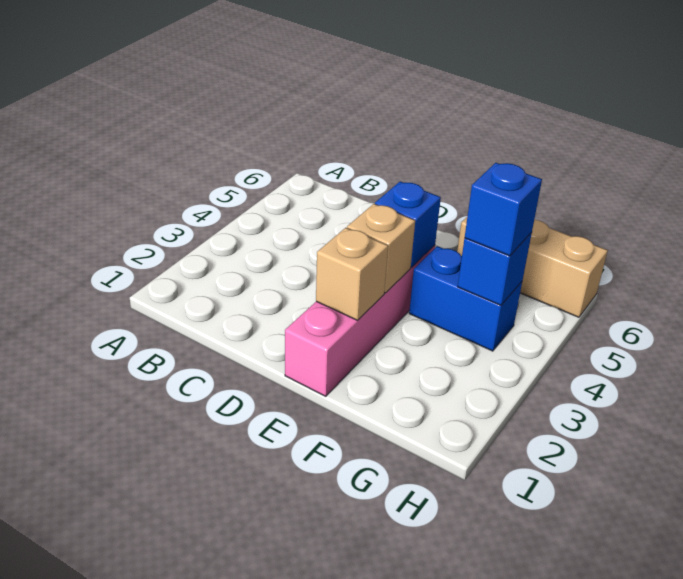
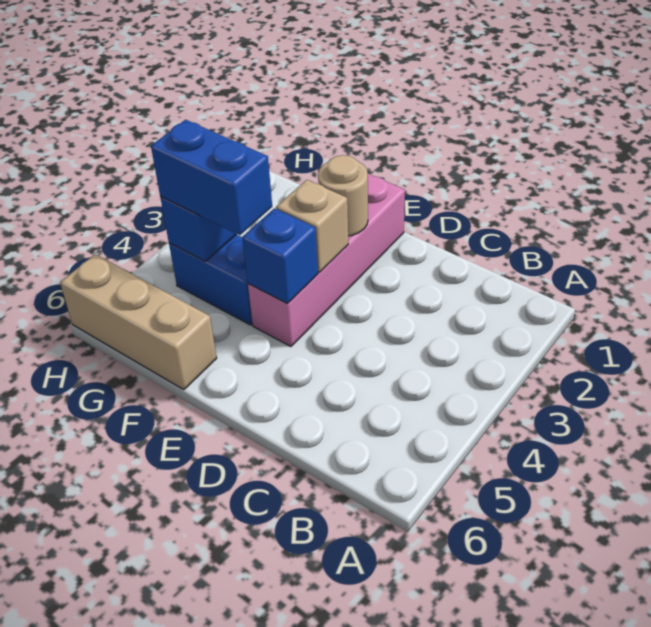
tan brick E2 level 2 -> tan round brick E2 level 2
blue brick G4 level 3 -> blue brick F4:G4 level 3

